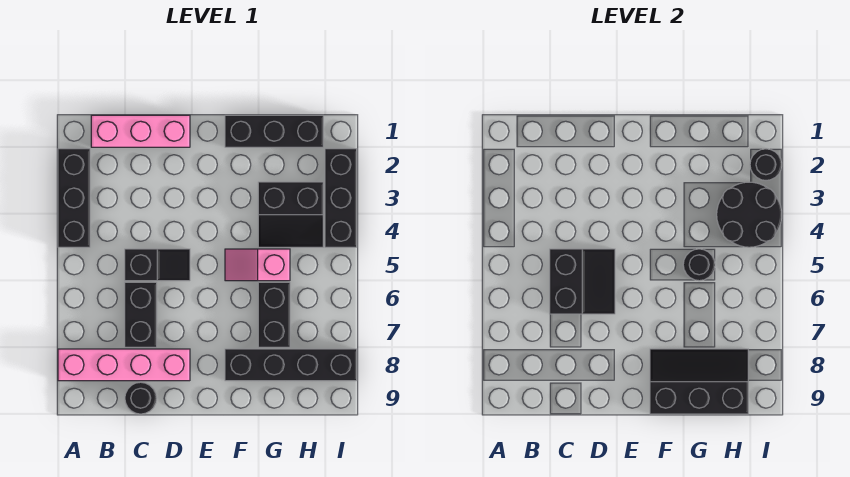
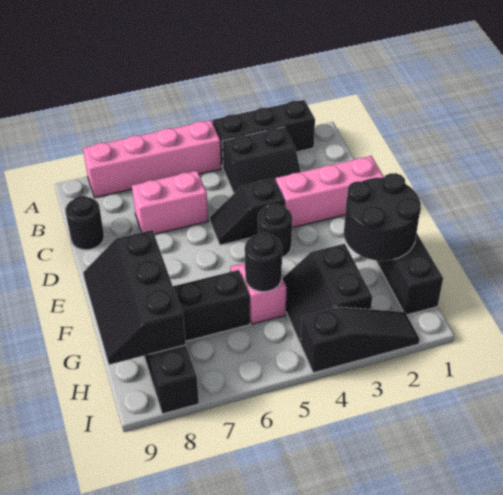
pink brick A8:D8 level 1 -> pink brick A5:A8 level 1
pink brick B1:D1 level 1 -> pink brick D1:D3 level 1
black slope C5:D5 level 1 top C -> black slope D4:D5 level 1 top 4
black slope C5:D6 level 2 top C -> black slope B3:C4 level 1 top B
black brick C6:C7 level 1 -> pink brick C6:C7 level 1
black slope F8:H9 level 2 top 9 -> black slope F8:H9 level 2 top 8
black round brick H3:I4 level 2 -> black round brick F1:G2 level 2
black brick I2:I4 level 1 -> black slope I2:I4 level 1 top 4
black round brick I2 level 2 -> black round brick E4 level 1

